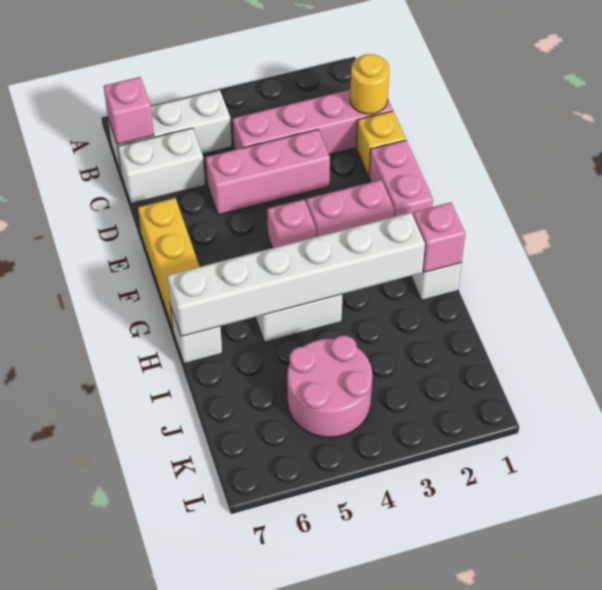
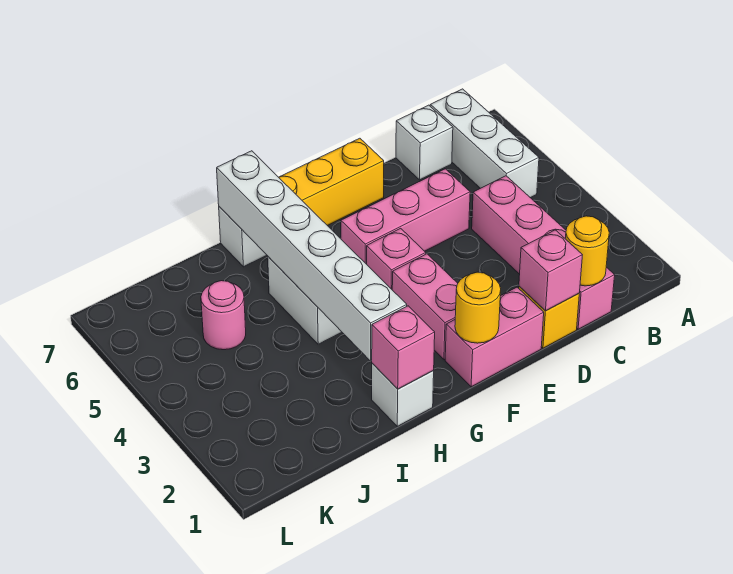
pink brick B7 level 2 -> pink brick D1 level 2
white brick C6:C7 level 1 -> white brick C7 level 1
pink brick D3:D5 level 1 -> pink brick D5:F5 level 1
none -> yellow round brick F1 level 2
pink round brick J4:K5 level 1 -> pink round brick J5 level 1

